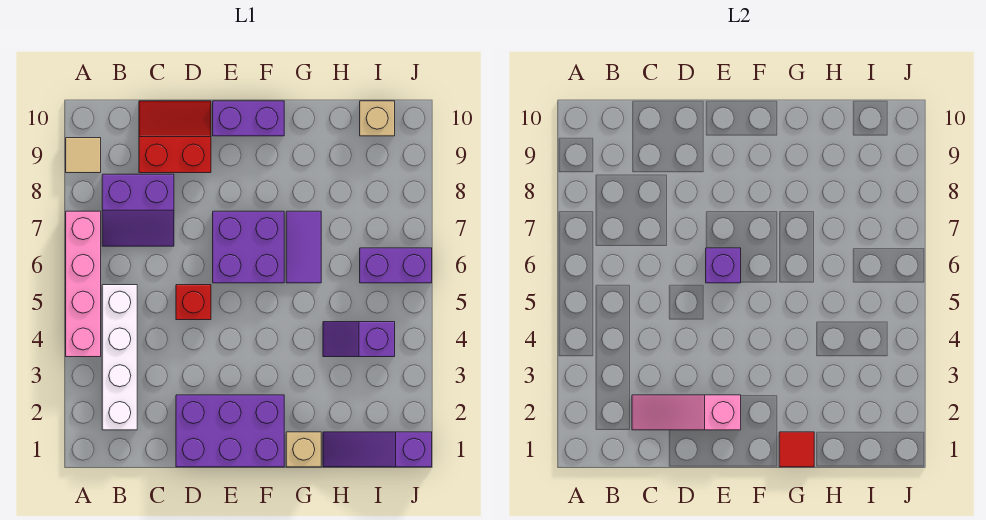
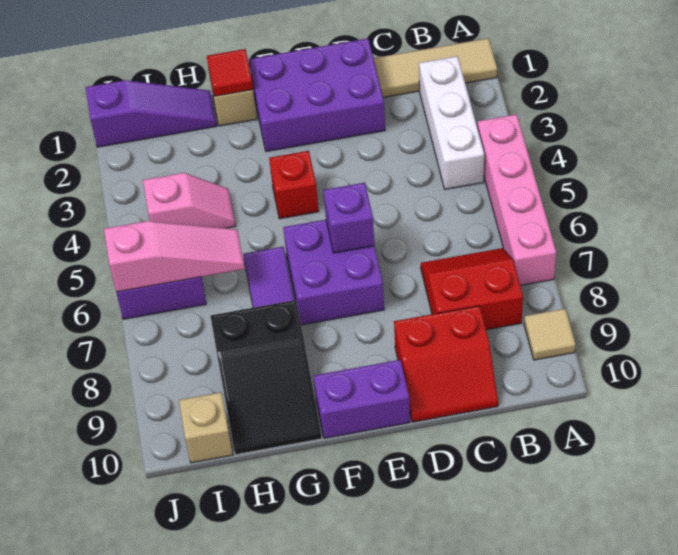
none -> tan tile A1:C1 level 1
white brick B2:B5 level 1 -> white brick B2:B4 level 1
purple slope B7:C8 level 1 top 8 -> red slope B7:C8 level 1 top 8
pink slope C2:E2 level 2 top E -> pink slope H6:J6 level 2 top J
red brick D5 level 1 -> red brick F4 level 1
none -> black slope G8:H10 level 1 top 8
purple slope H4:I4 level 1 top I -> pink slope H4:I4 level 1 top I

